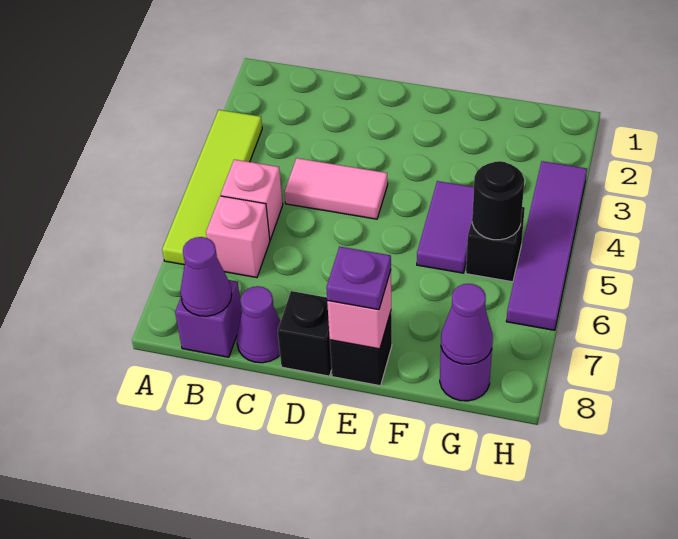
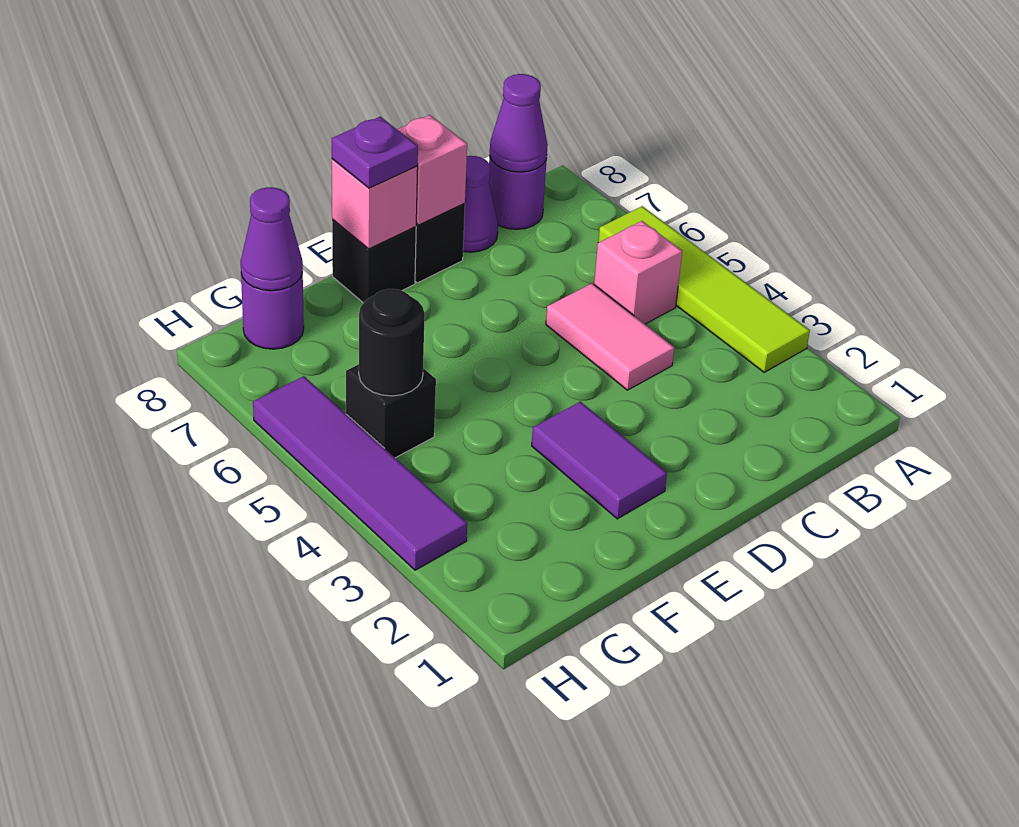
pink brick B6 level 1 -> pink brick D8 level 2
purple brick B8 level 1 -> purple round brick B8 level 1
pink tile C4:D4 level 1 -> pink tile C4:C5 level 1
purple tile F4:F5 level 1 -> purple tile E2:E3 level 1

